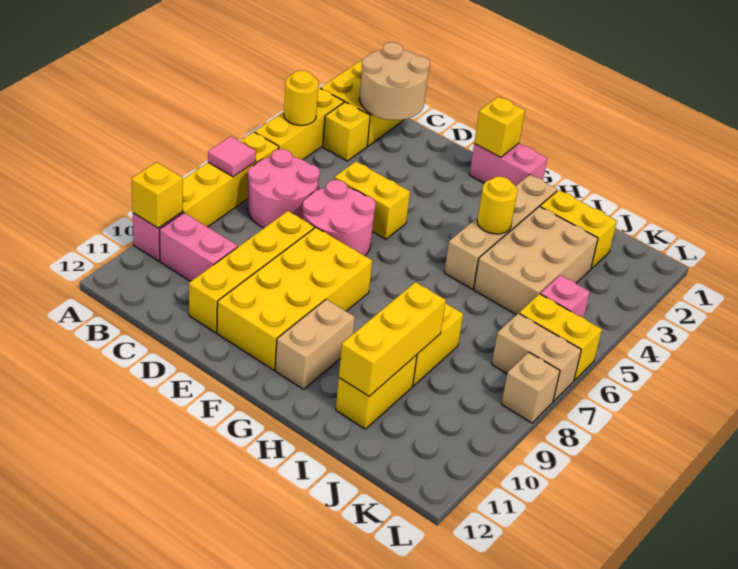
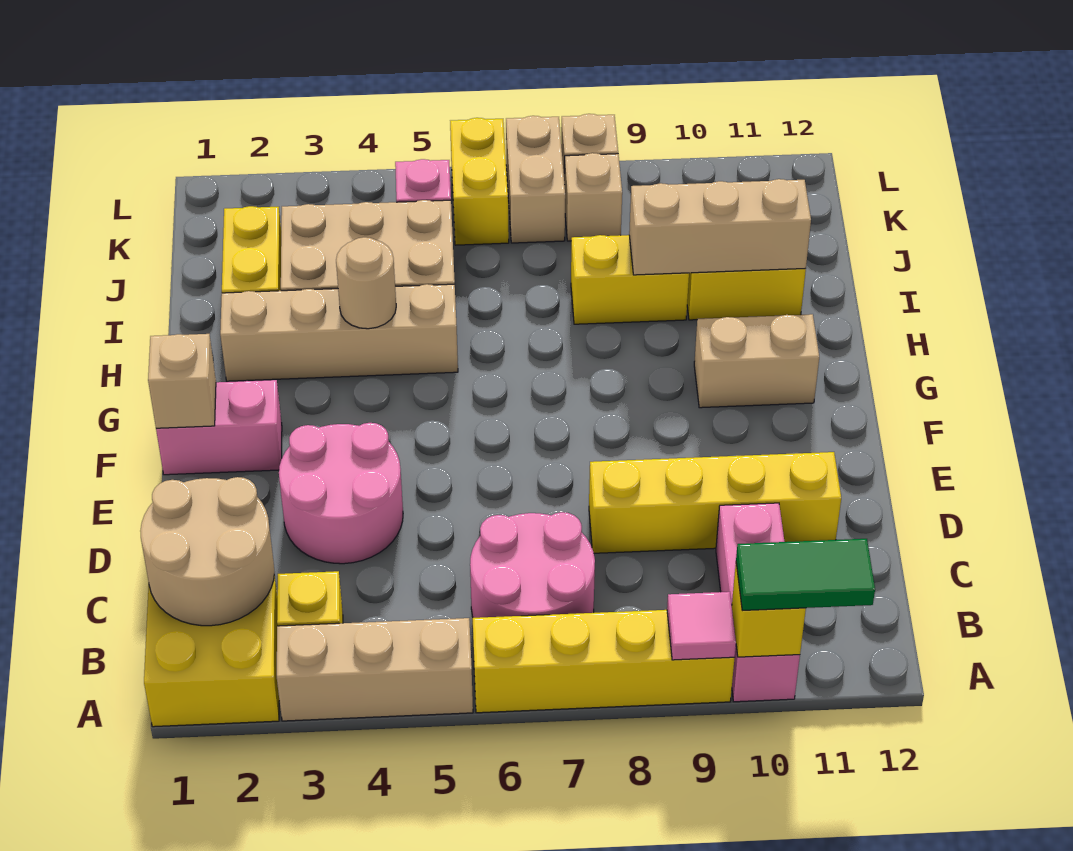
yellow brick A3:A5 level 1 -> tan brick A3:A5 level 1
yellow round brick A4 level 2 -> none
pink tile A7 level 2 -> pink tile A9 level 2
none -> green tile A10:A11 level 3
yellow brick D5:E5 level 1 -> none
pink round brick D6:E7 level 1 -> pink round brick D3:E4 level 1
yellow brick E8:F11 level 1 -> none
pink brick F1:G1 level 1 -> pink brick F1:F2 level 1
yellow brick F1 level 2 -> tan brick F1 level 2
yellow round brick H4 level 2 -> tan round brick H4 level 2
yellow brick I9:I11 level 2 -> tan brick I9:I11 level 2
none -> tan brick K8 level 1

